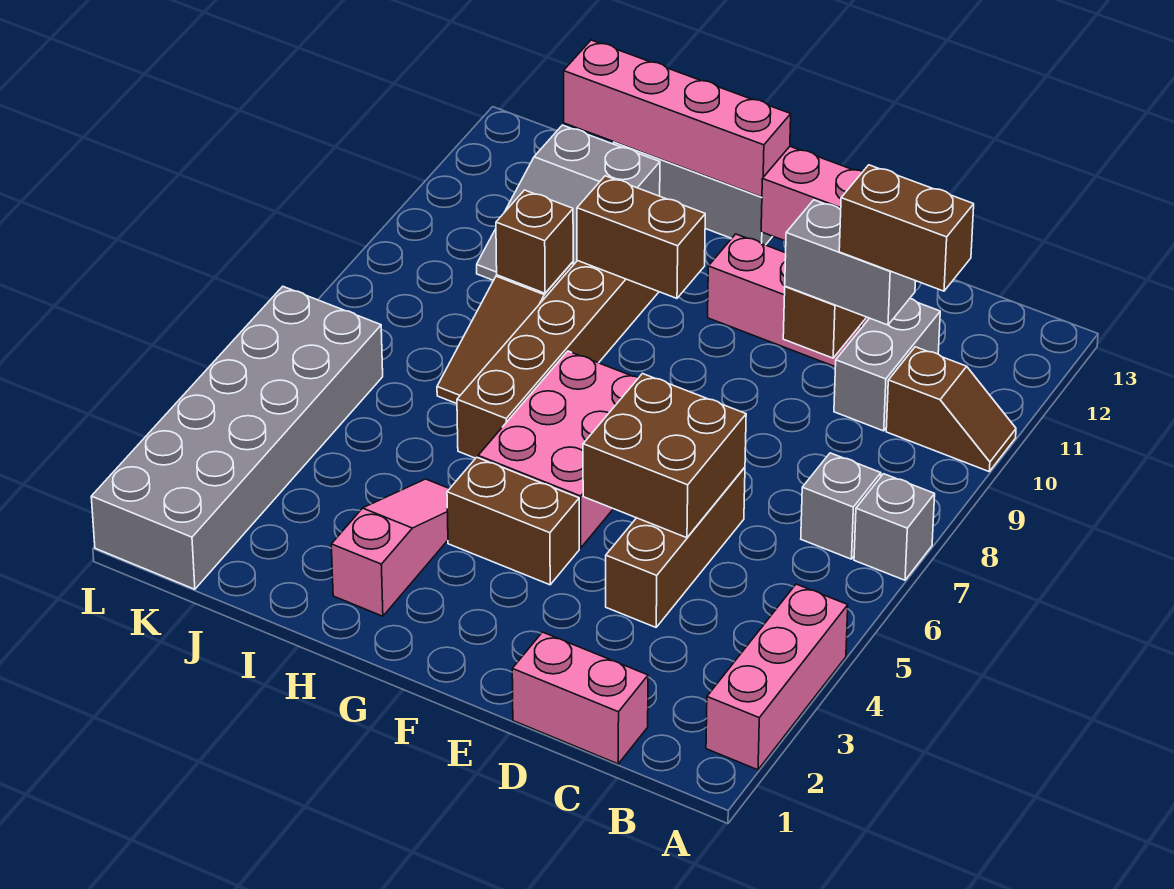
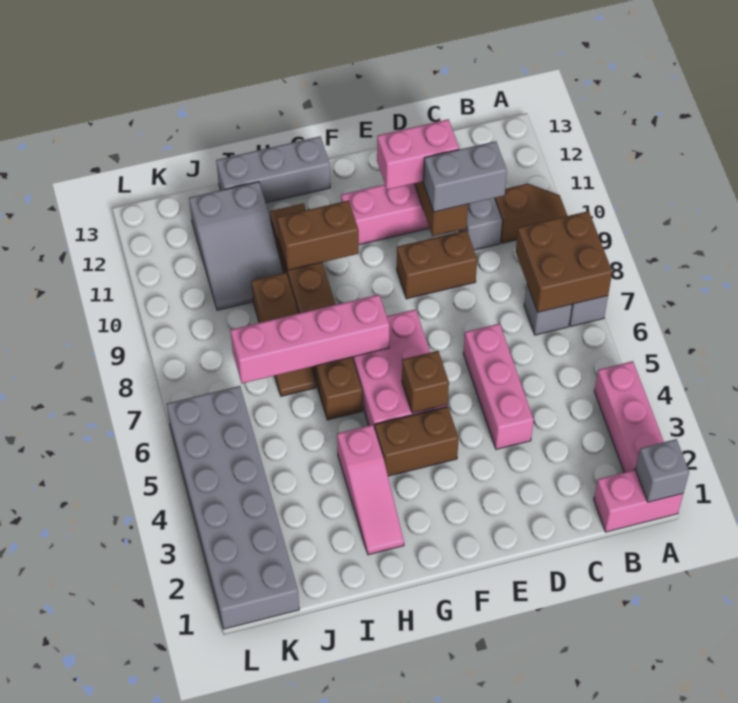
none -> grey brick A1 level 2
brown brick B10:C10 level 4 -> brown brick D9:E9 level 1
pink brick C1:D1 level 1 -> pink brick A1:B1 level 1
brown brick D4:D6 level 1 -> pink brick D4:D6 level 1
brown brick D5:E6 level 2 -> brown brick A7:B8 level 2
pink brick G13:J13 level 2 -> pink brick G7:J7 level 2
pink slope H2:H4 level 1 top 2 -> pink slope H2:H4 level 1 top 4
brown brick I9 level 2 -> brown brick F5 level 2

